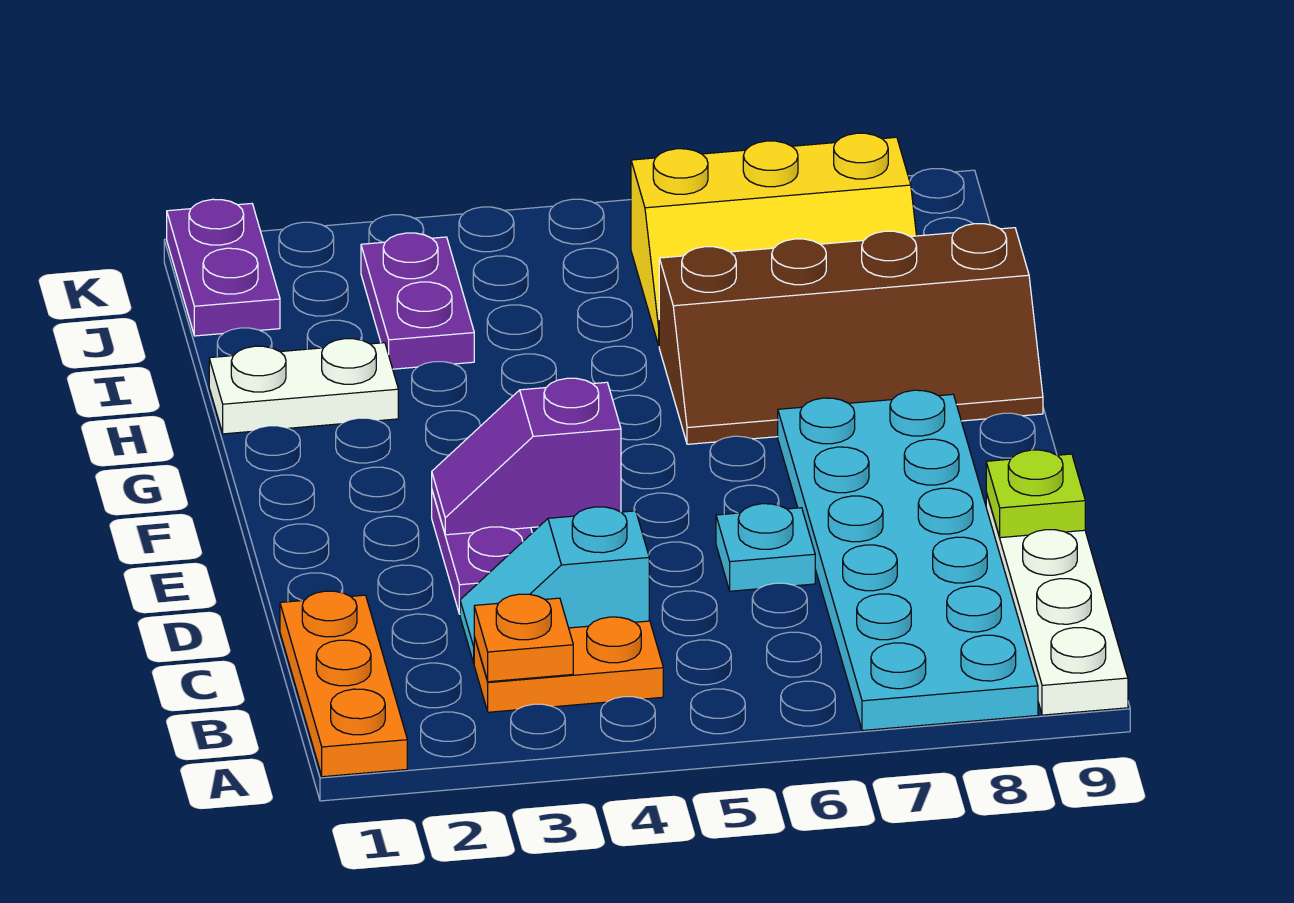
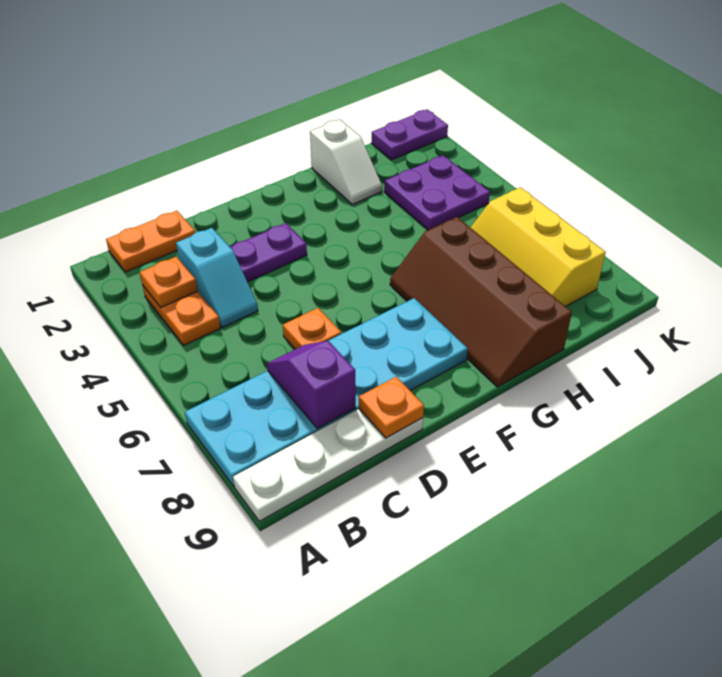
orange plate A1:C1 level 1 -> orange plate B1:C1 level 1
cyan slope C3:C4 level 1 top 4 -> cyan slope C3:C4 level 1 top 3
cyan plate D6 level 1 -> orange plate D6 level 1
lime plate D9 level 2 -> orange plate D9 level 2
purple slope E3:E4 level 2 top 4 -> purple slope C7:C8 level 2 top 8
white plate H1:H2 level 1 -> white slope H1:H2 level 1 top 1
purple plate I3:J3 level 1 -> purple plate I3:J4 level 1

